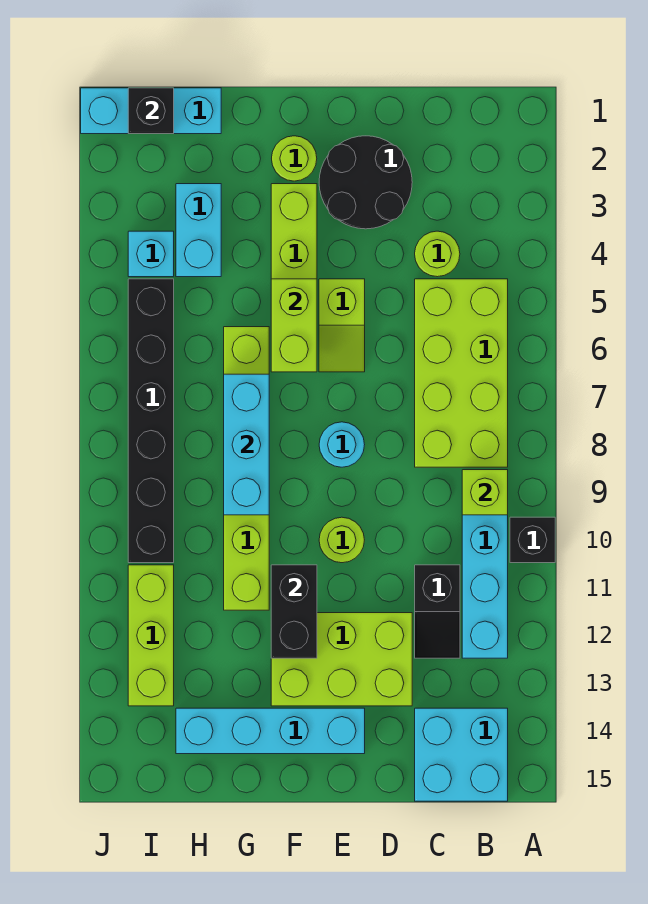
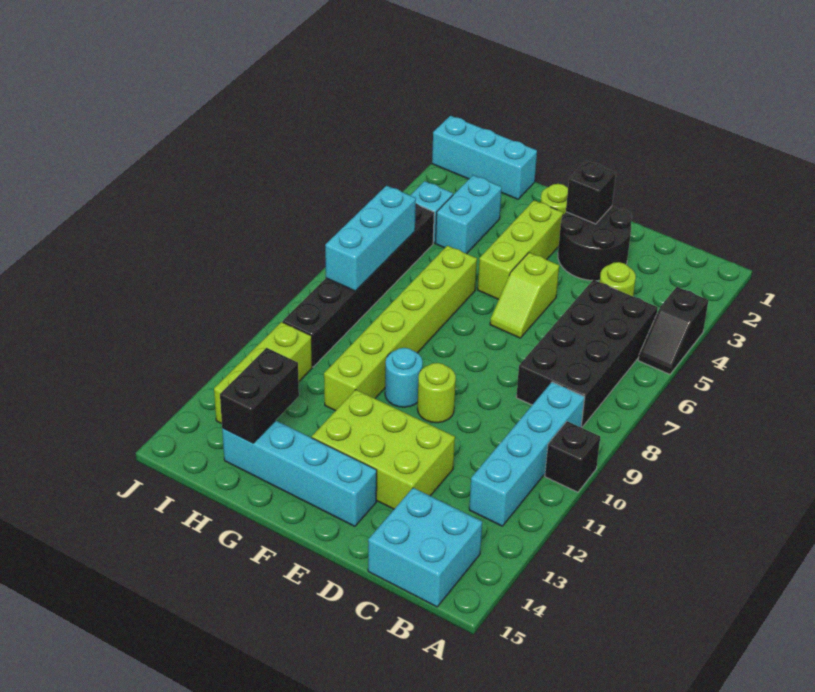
lime brick B5:C8 level 1 -> black brick B5:C8 level 1
lime brick B9 level 2 -> none
black slope C11:C12 level 1 top 11 -> black slope A4:A5 level 1 top 4
cyan round brick E8 level 1 -> cyan round brick F10 level 1
lime brick F5:F6 level 2 -> none
black brick F11:F12 level 2 -> black brick H13:H14 level 2
cyan brick G7:G9 level 2 -> cyan brick I6:I8 level 2
black brick I1 level 2 -> black brick E2 level 2

